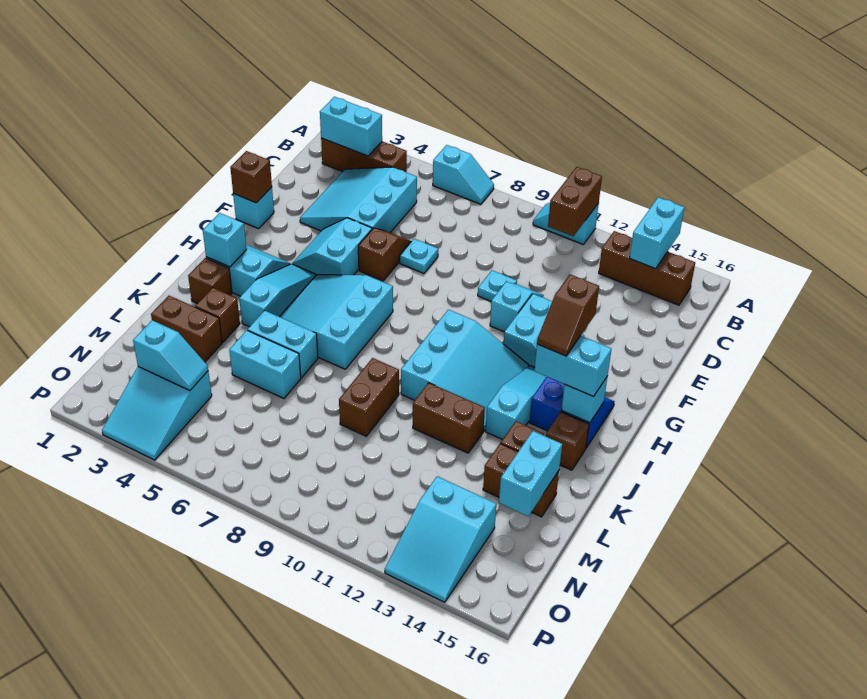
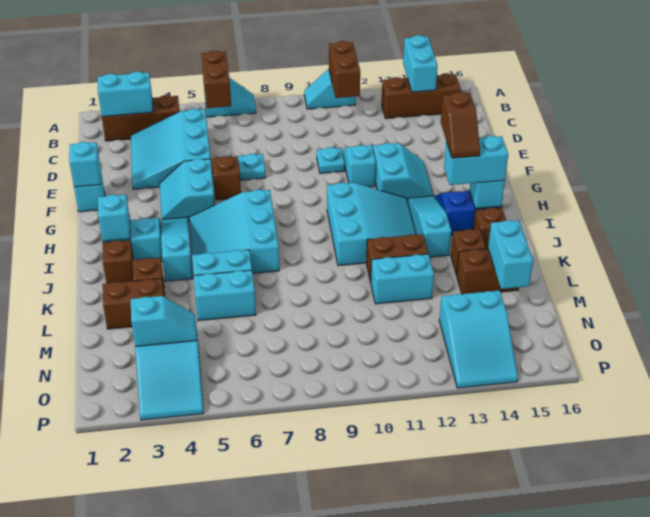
brown brick F1 level 2 -> cyan brick F1 level 2
brown brick K9:L9 level 1 -> brown brick A6:B6 level 2
none -> cyan brick L11:L12 level 1

